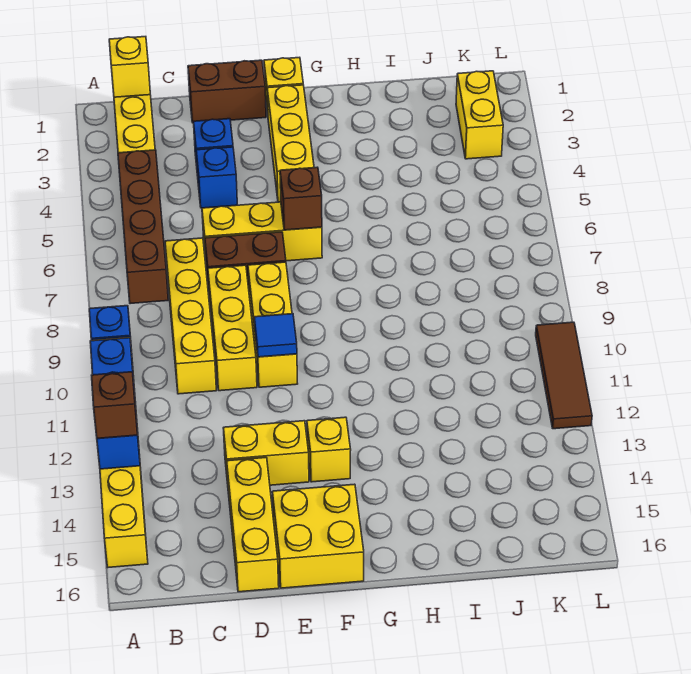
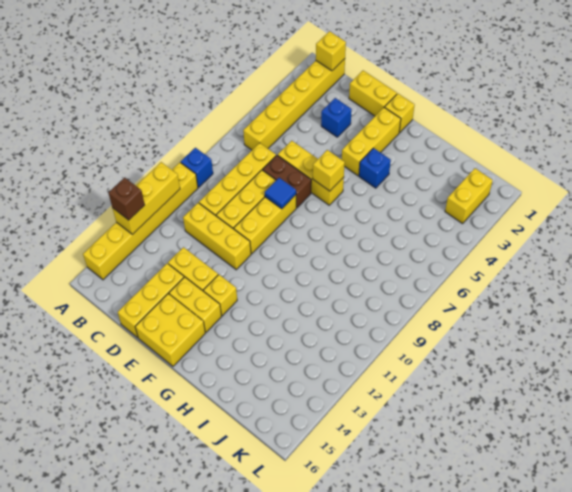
blue brick A11:A13 level 2 -> yellow brick A11:A13 level 2
brown brick B5:B8 level 2 -> none
none -> yellow brick C11:E11 level 1
brown brick D1:E1 level 1 -> yellow brick D1:E1 level 1
blue brick D4 level 1 -> blue brick G4 level 1
blue tile E10 level 2 -> blue tile E8 level 2
none -> yellow brick E14:F14 level 1
brown brick F6 level 2 -> yellow brick F6 level 2
brown tile L10:L12 level 1 -> none

